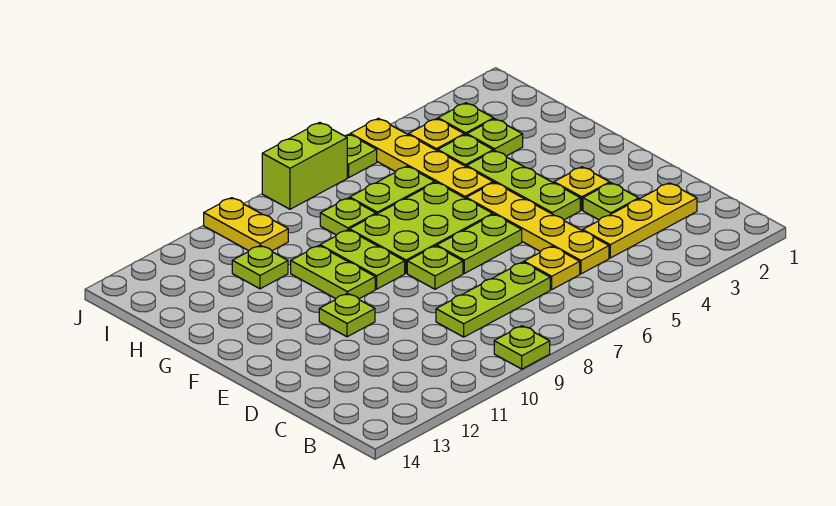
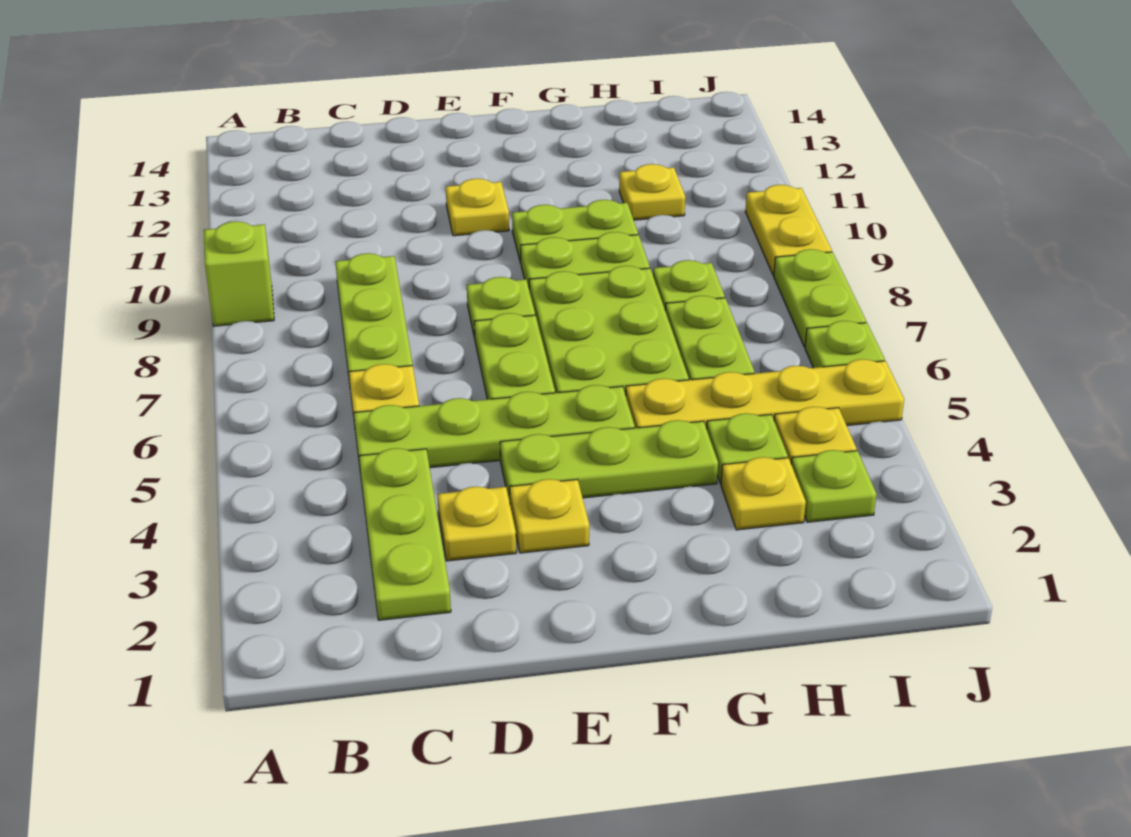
lime plate A9 level 1 -> lime brick A9 level 1
yellow plate C2:C4 level 1 -> lime plate C2:C4 level 1
yellow plate C5:F5 level 1 -> lime plate C5:F5 level 1
lime plate D3 level 1 -> yellow plate D3 level 1
lime plate E11 level 1 -> yellow plate E11 level 1
lime plate H3 level 1 -> yellow plate H3 level 1
lime plate H11 level 1 -> yellow plate H11 level 1
yellow plate I10:J10 level 1 -> yellow plate J9:J10 level 1
lime brick J7:J8 level 1 -> lime plate J7:J8 level 1

